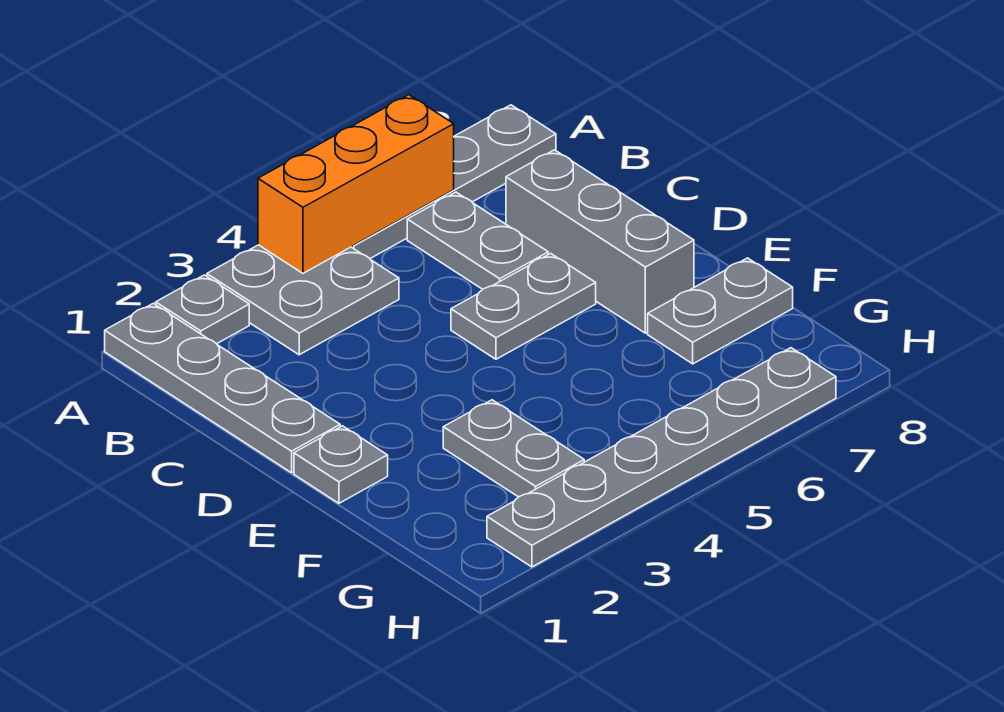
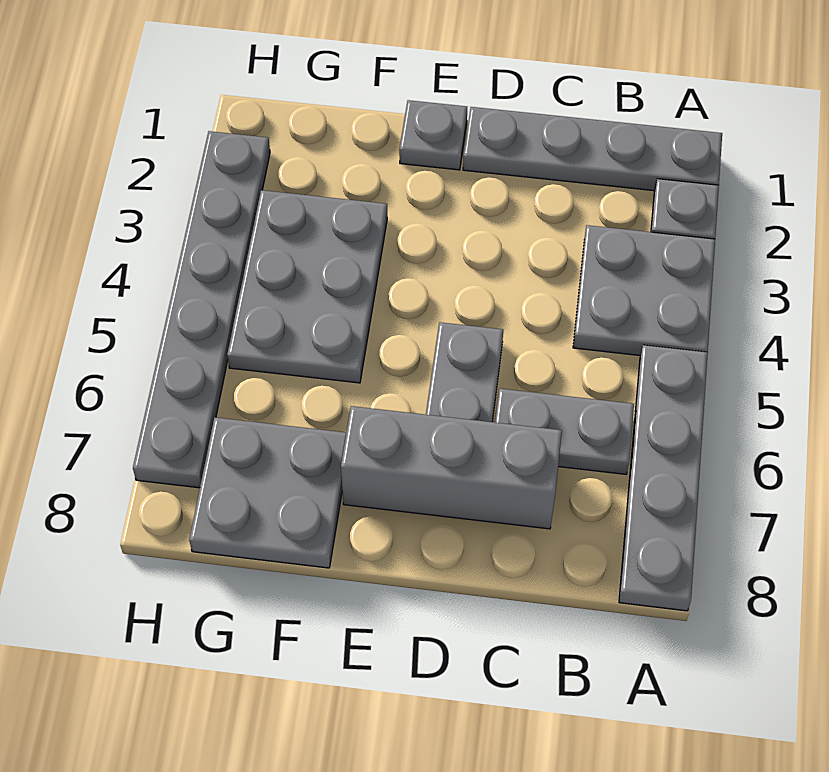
orange brick A4:A6 level 2 -> none
grey plate F3:G3 level 1 -> grey plate F3:G5 level 1
grey plate F7:F8 level 1 -> grey plate F7:G8 level 1

